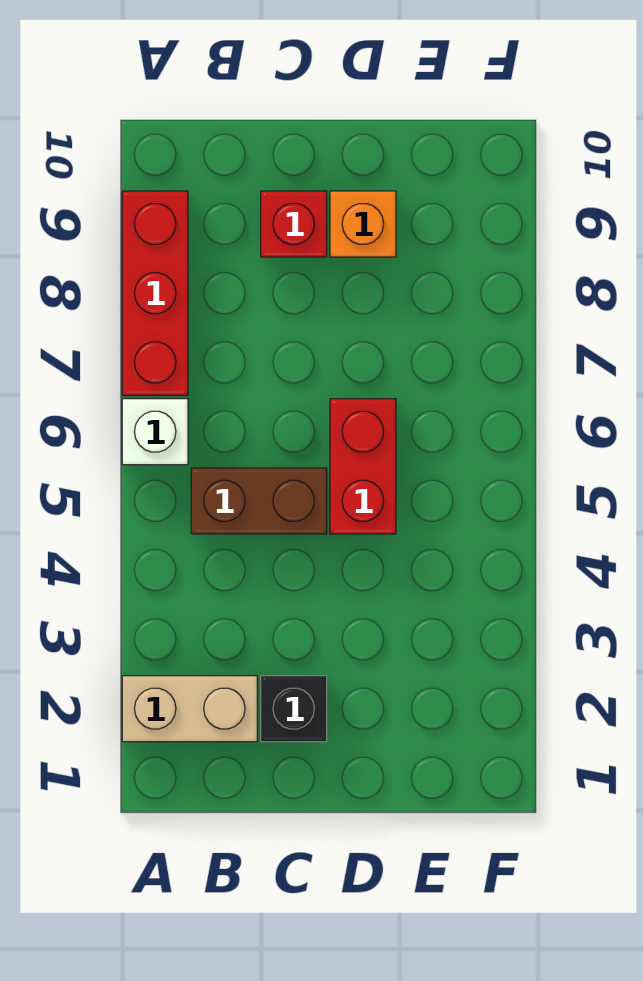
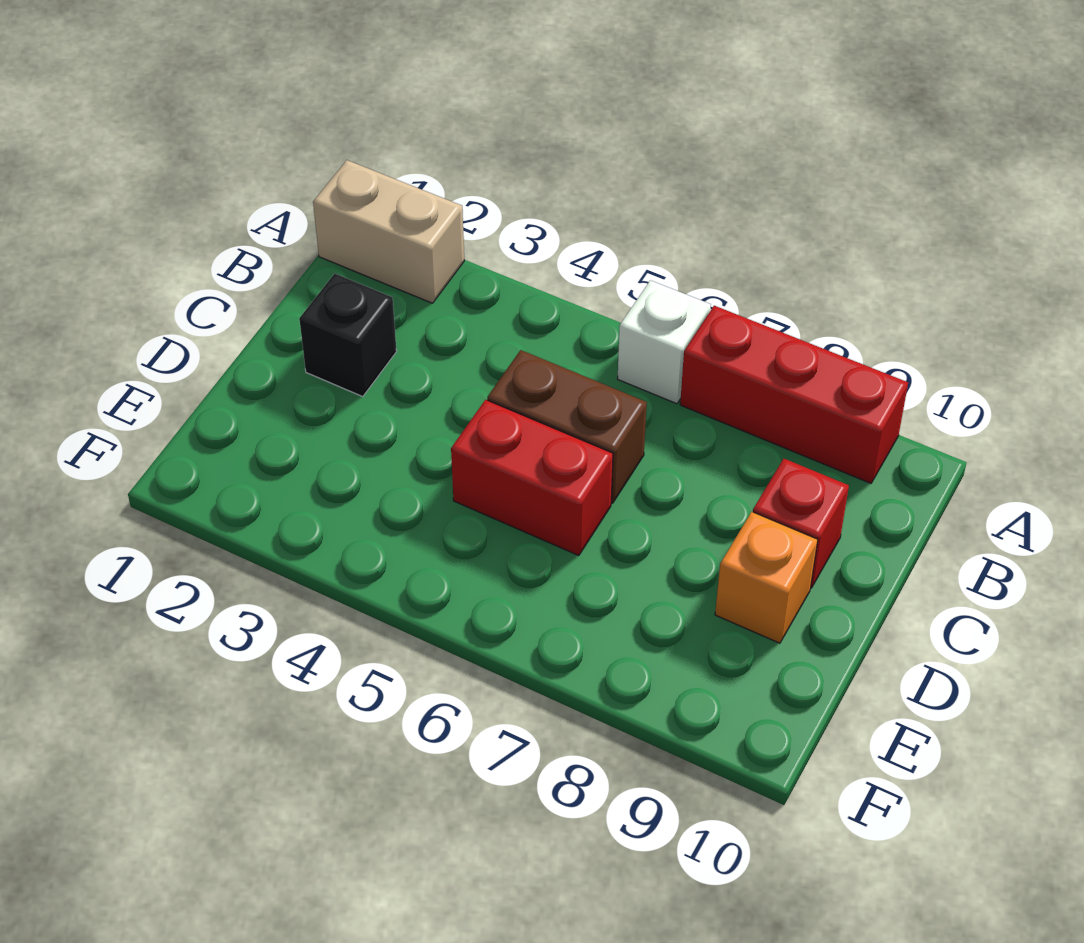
tan brick A2:B2 level 1 -> tan brick A1:A2 level 1
brown brick B5:C5 level 1 -> brown brick C5:C6 level 1

